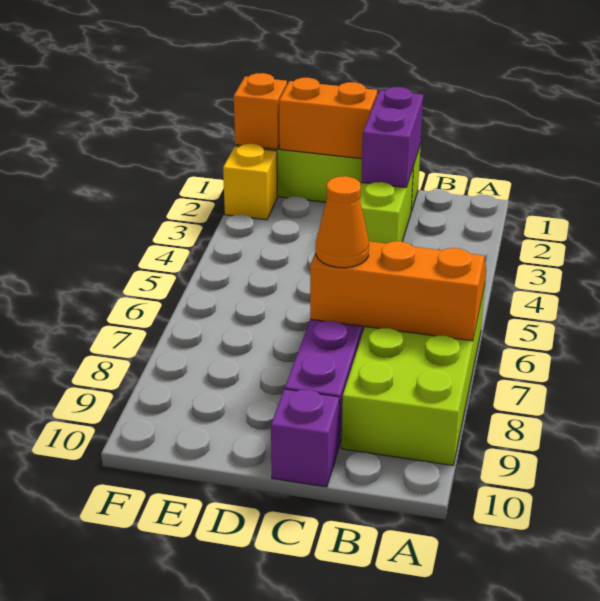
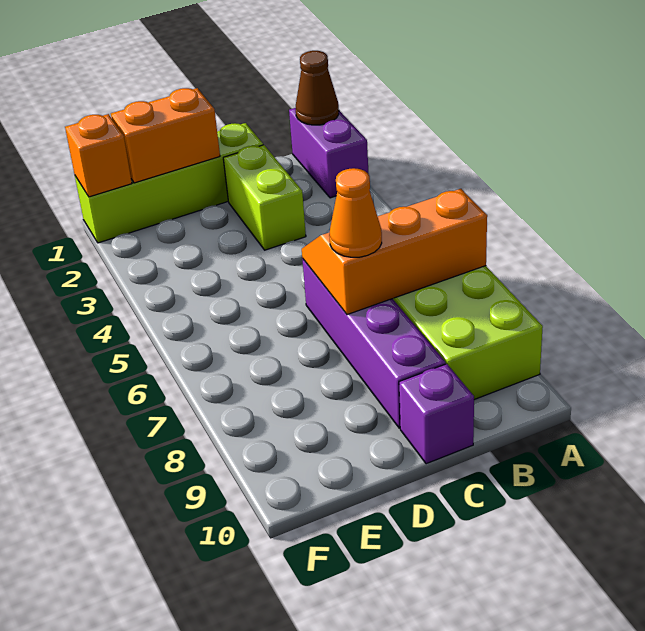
none -> brown cone A1 level 2
purple brick C1:C2 level 2 -> purple brick A1:A2 level 1
yellow brick F2 level 1 -> none

